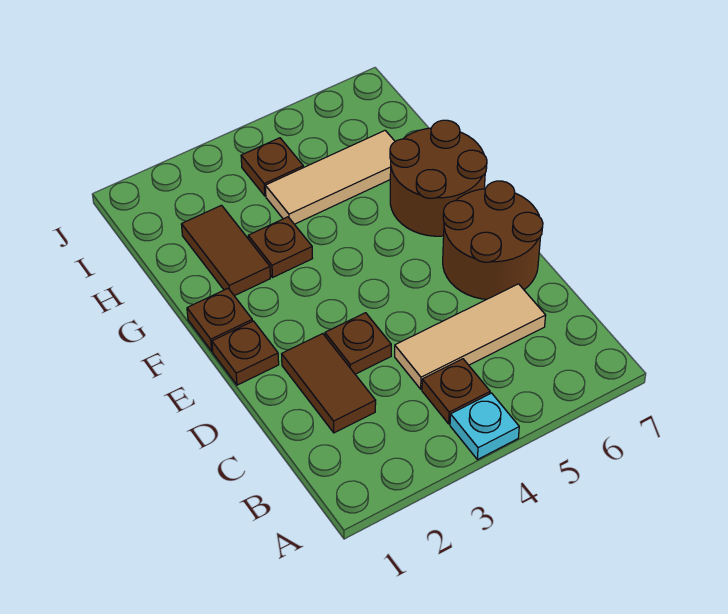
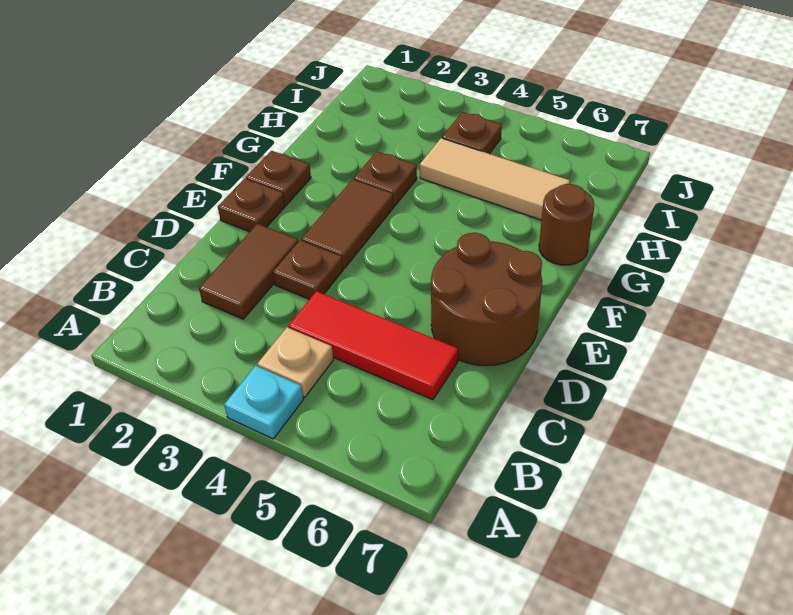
brown plate B4 level 1 -> tan plate B4 level 1
tan tile C4:C6 level 1 -> red tile C4:C6 level 1
brown round brick F6:G7 level 1 -> brown round brick G7 level 1
brown tile G2:H2 level 1 -> brown tile E3:F3 level 1

